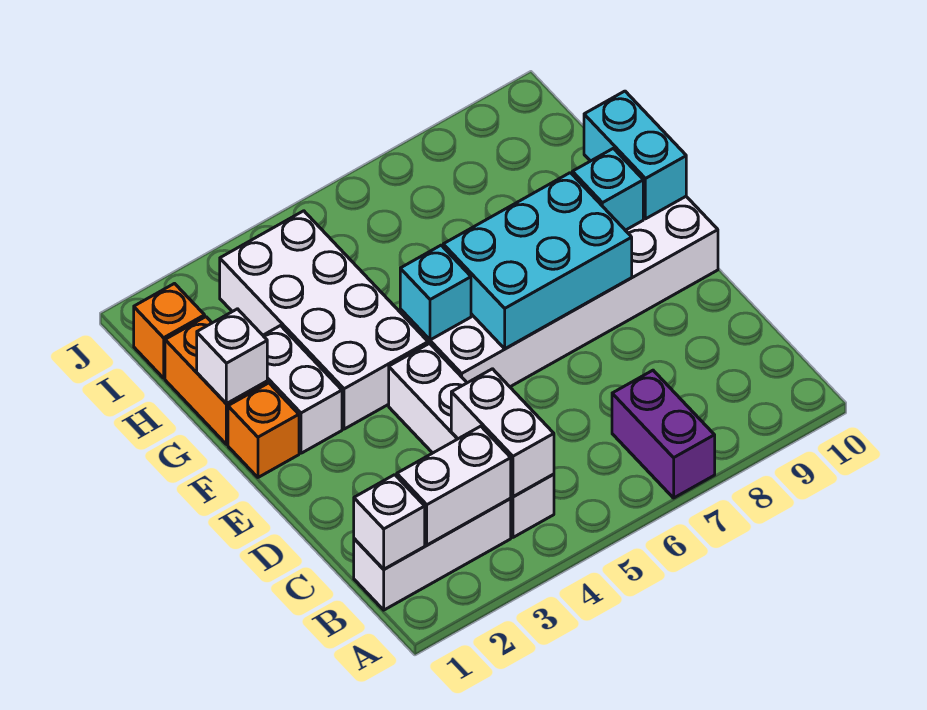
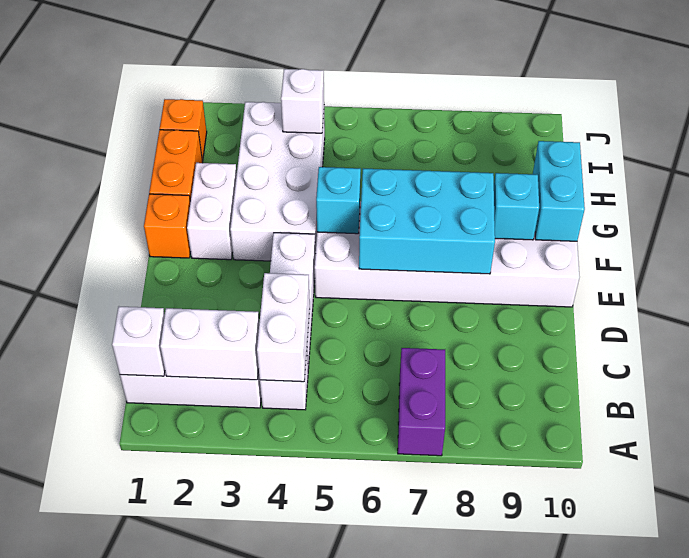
white brick G1 level 2 -> white brick I4 level 2

